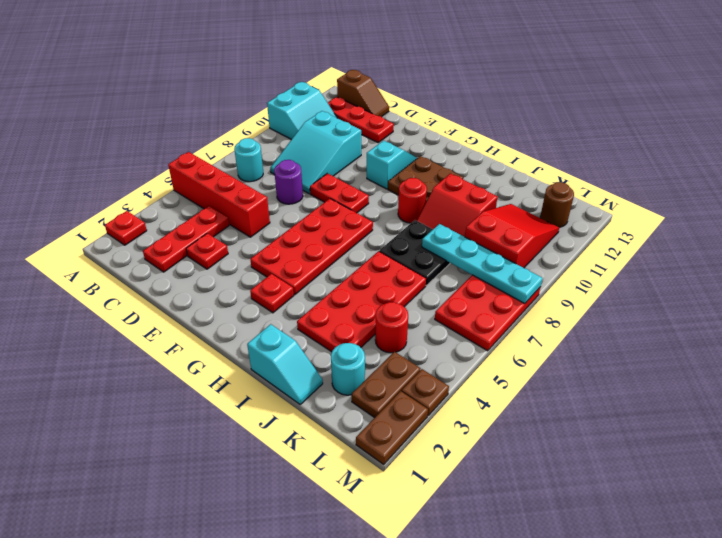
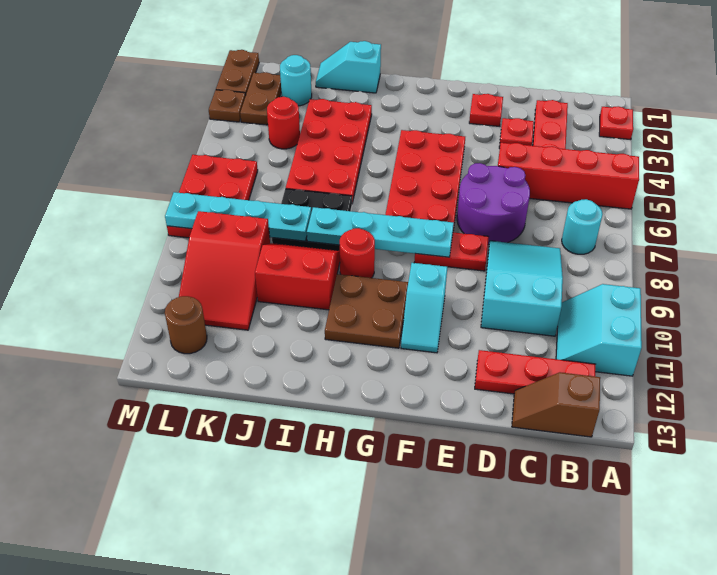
purple round brick D7 level 1 -> purple round brick D6:E7 level 1
none -> cyan plate F8:I8 level 2
red plate G3 level 1 -> red plate E2 level 1

